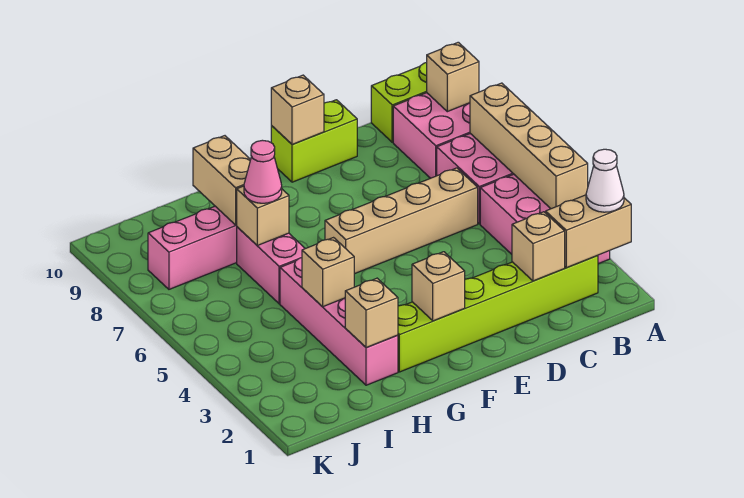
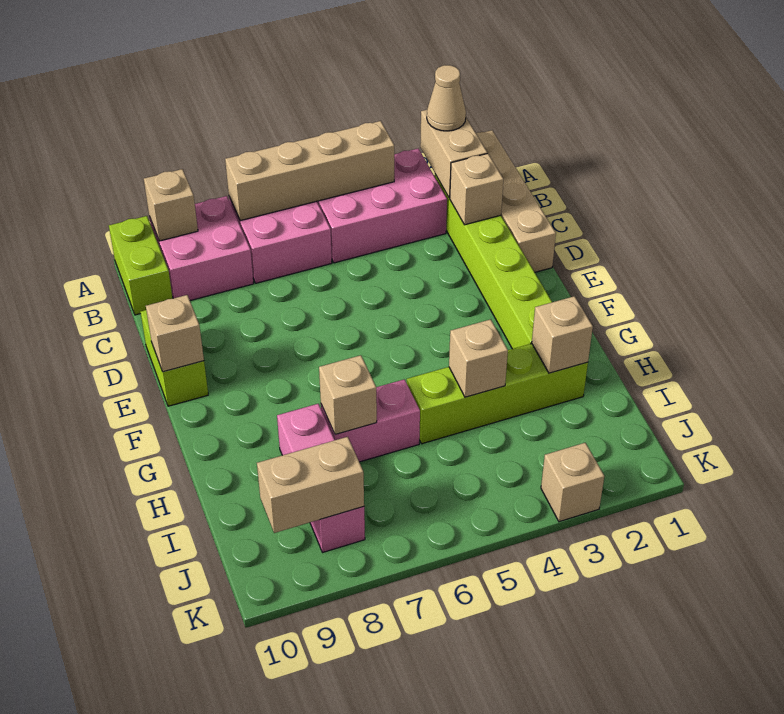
white cone A2 level 3 -> tan cone A2 level 3
tan brick C6:F6 level 1 -> tan brick A1:D1 level 1
tan brick F2 level 2 -> tan brick K3 level 1
pink brick H2:H5 level 1 -> lime brick H2:H5 level 1
pink cone H7 level 3 -> none
tan brick H8:H9 level 2 -> tan brick J8:J9 level 2

